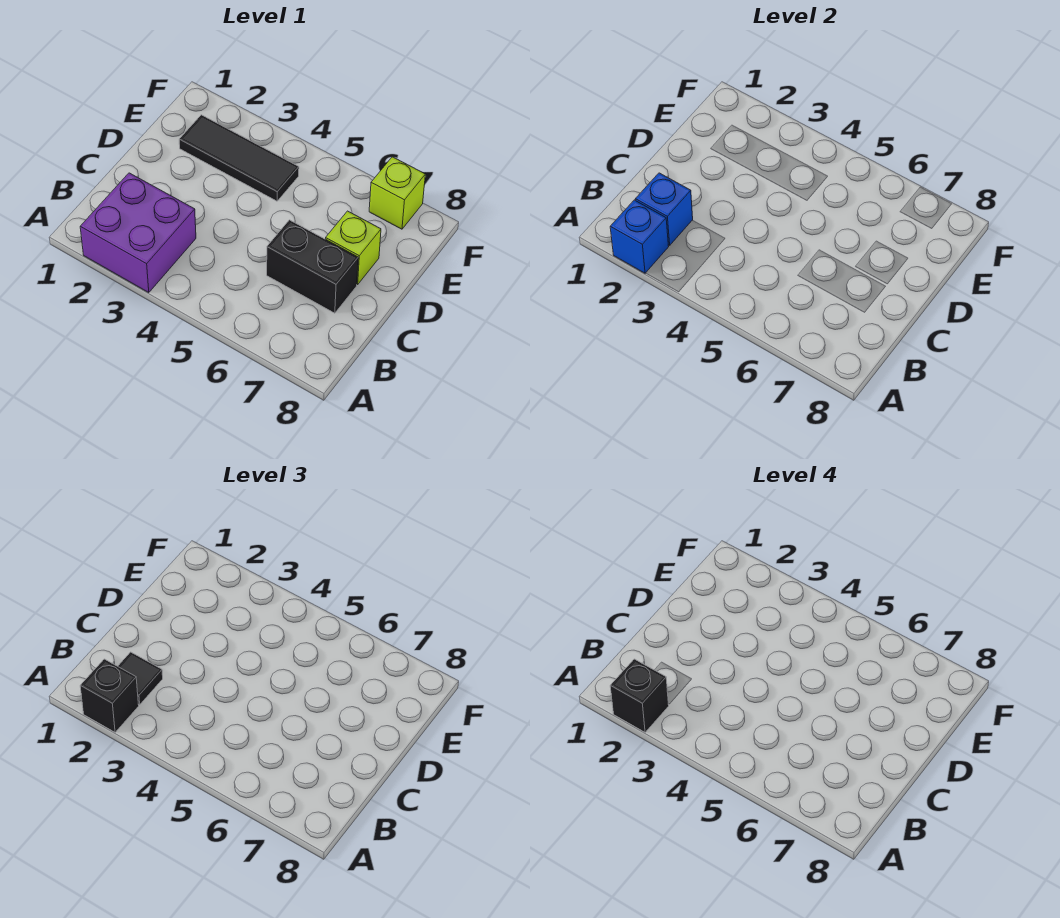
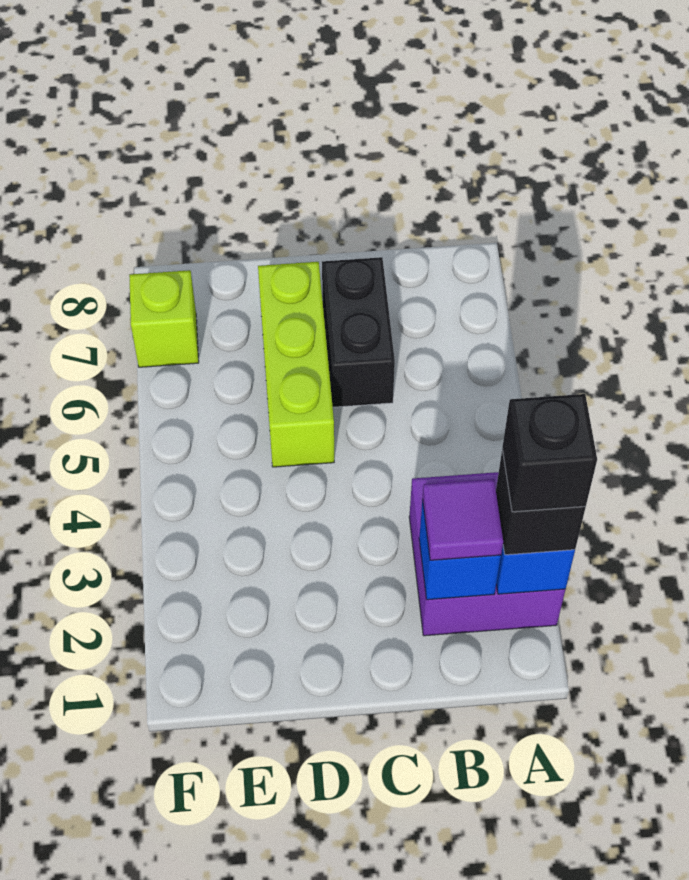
black tile B2 level 3 -> purple tile B2 level 3
lime brick D7 level 1 -> lime brick D5:D7 level 1
black tile E2:E4 level 1 -> none

